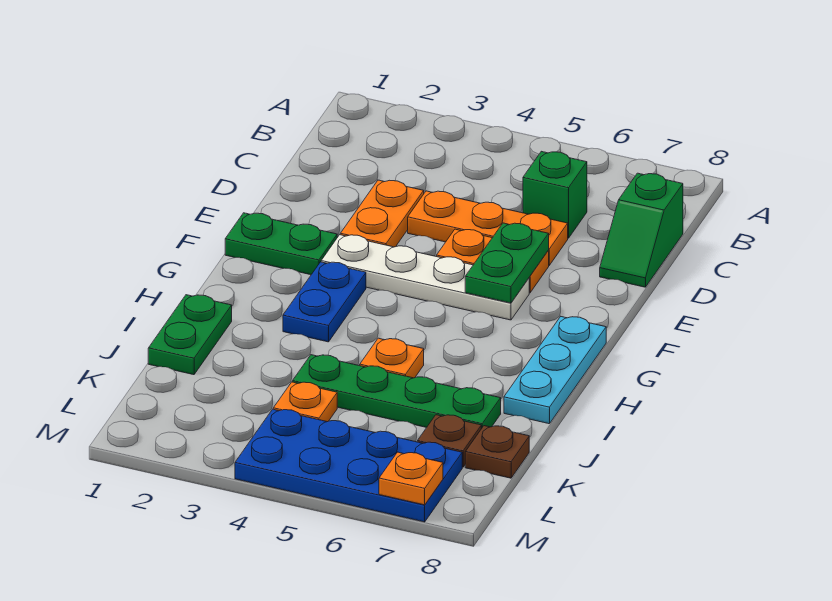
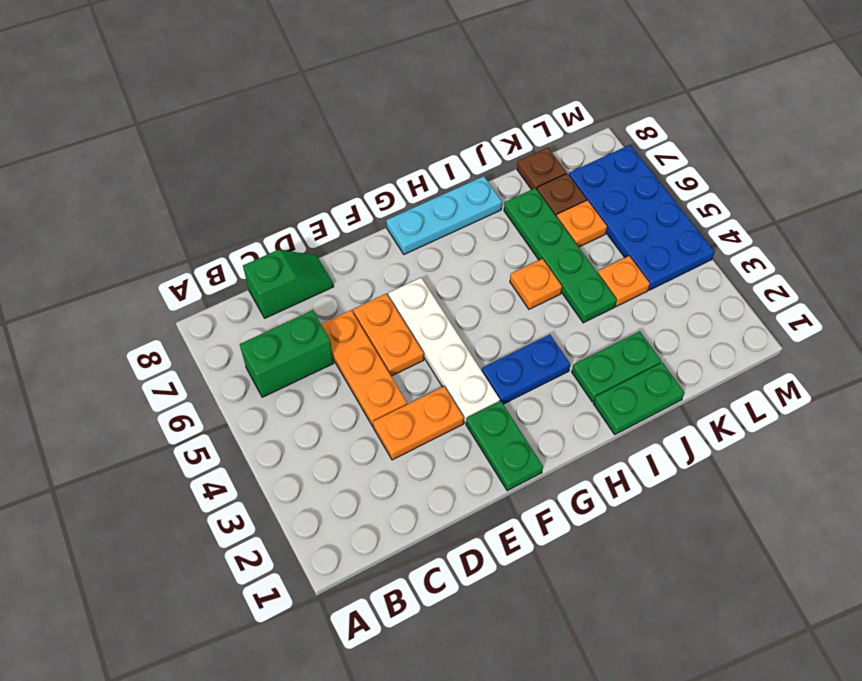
green brick C6 level 1 -> green brick B6:C6 level 1
green plate E6:F6 level 2 -> green plate I2:J2 level 1
orange plate M7 level 2 -> orange plate K6 level 1

